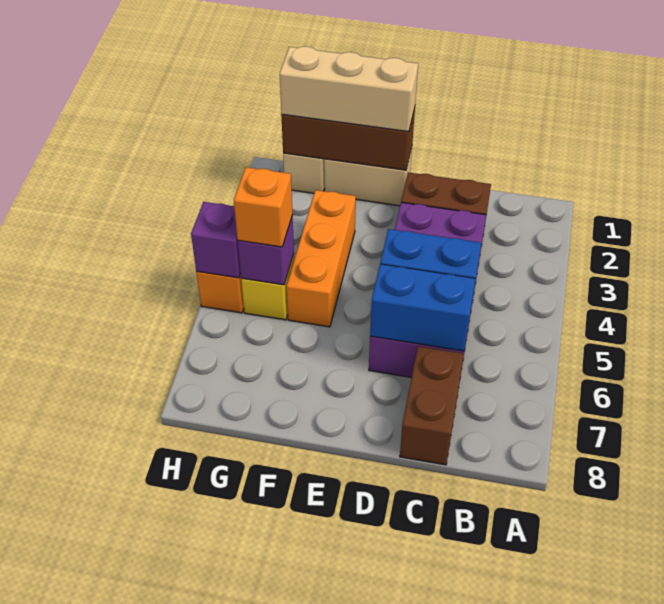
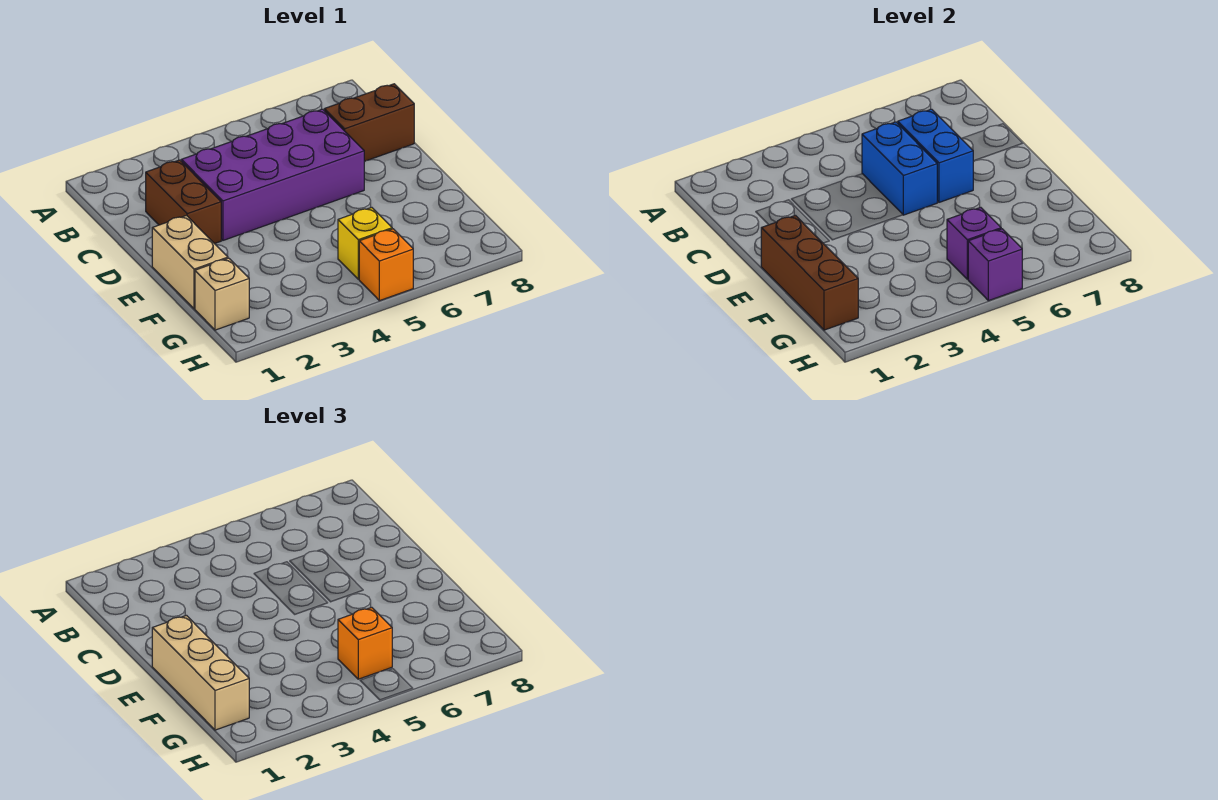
orange brick F3:F5 level 1 -> none

